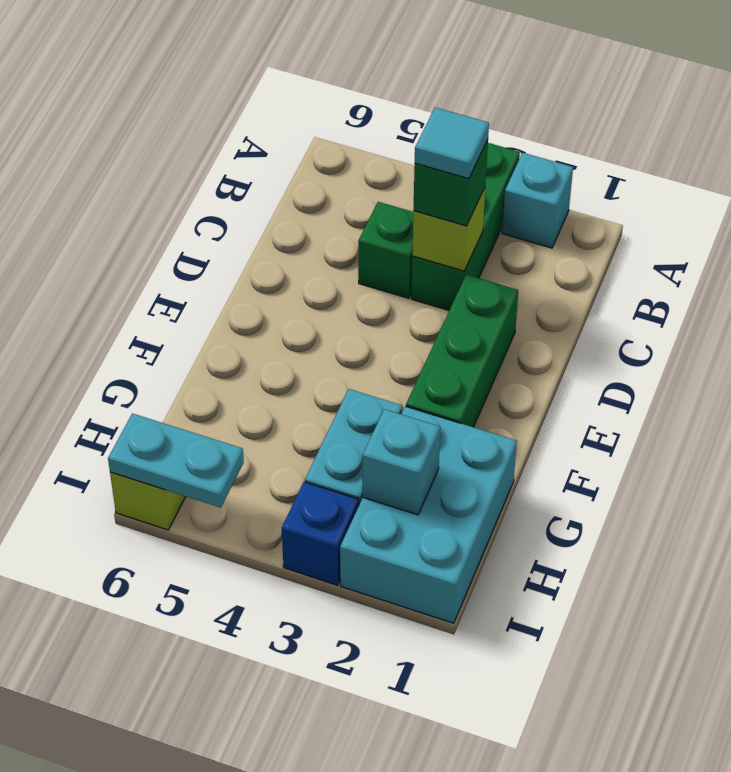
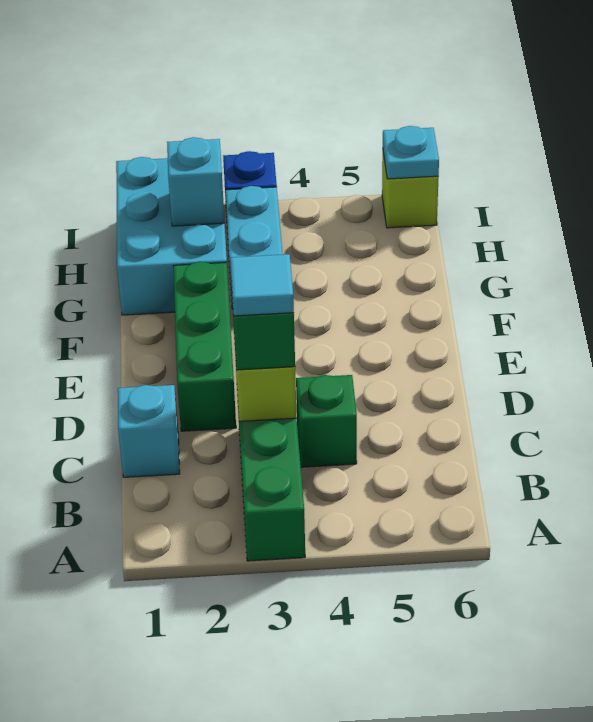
cyan brick A2 level 1 -> cyan brick C1 level 1
cyan plate I5:I6 level 2 -> cyan plate I6 level 2

